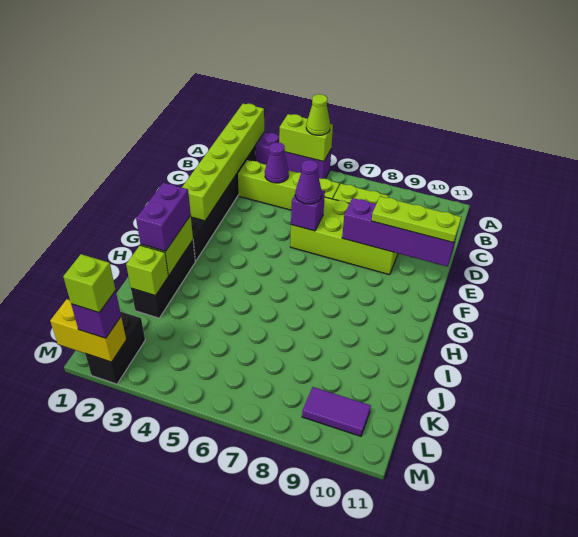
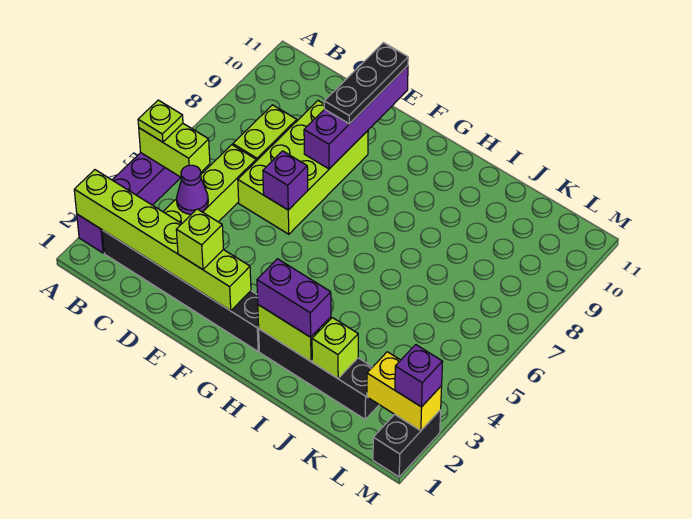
lime brick A4:A5 level 2 -> lime brick A5:B5 level 2
lime cone A5 level 3 -> lime plate A5 level 3
purple cone E6 level 3 -> none
lime plate E9:E11 level 3 -> black plate E9:E11 level 3
black brick H2:J2 level 1 -> black brick H2:K2 level 1
black brick L2:M2 level 1 -> black brick M1:M2 level 1
purple tile L9:L10 level 1 -> none
yellow brick M1:M2 level 2 -> yellow brick L2:M2 level 2
lime brick M2 level 4 -> lime brick E2 level 3

